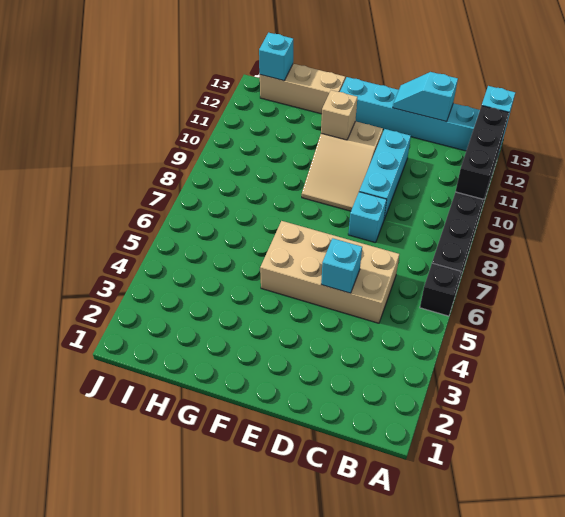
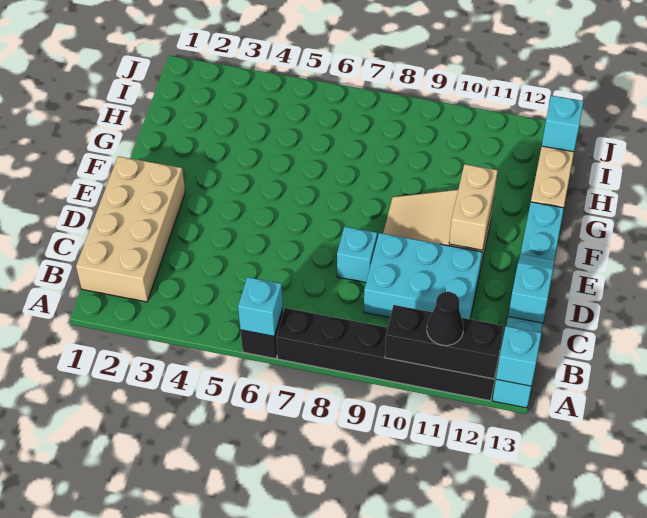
none -> black cone A11 level 3
tan brick C5:F6 level 1 -> tan brick B1:E2 level 1
cyan brick D5 level 2 -> cyan brick A6 level 2
cyan brick D9:D11 level 1 -> cyan brick C9:D11 level 1
tan brick F11 level 2 -> tan brick E11:F11 level 2

